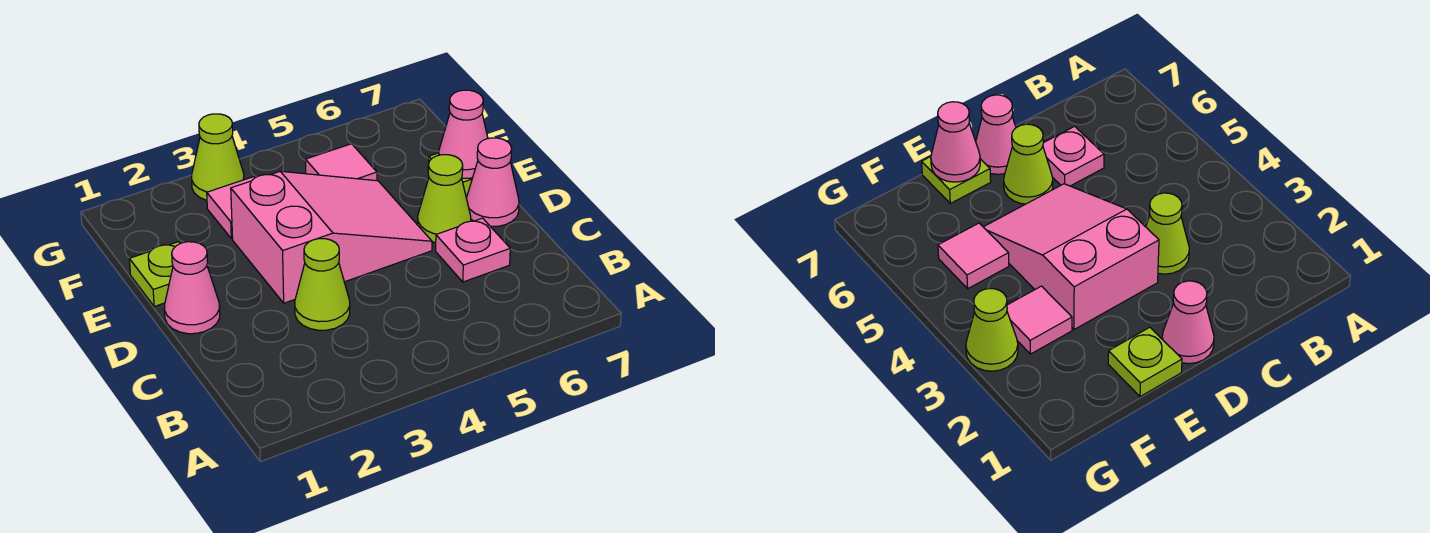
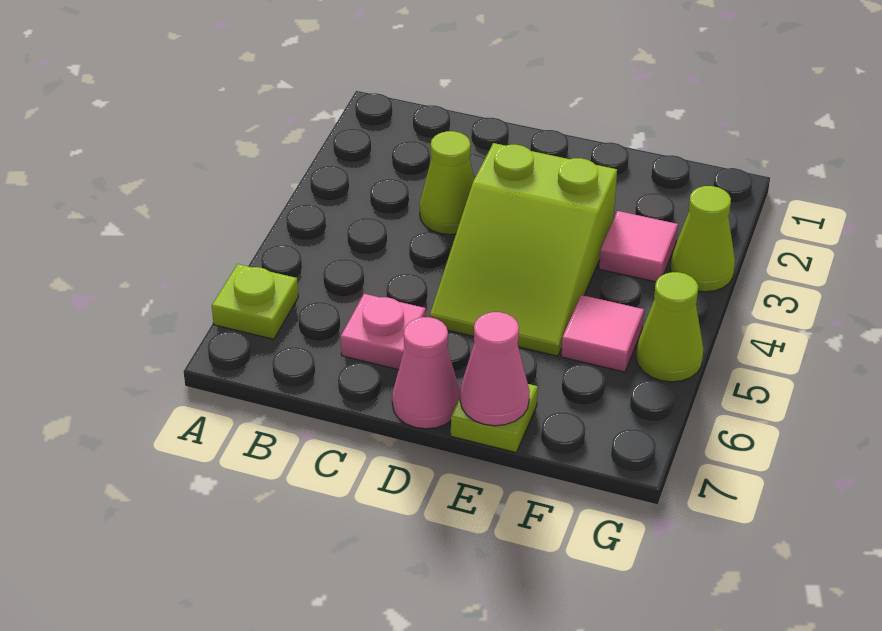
pink cone D1 level 1 -> none
pink slope D3:E5 level 1 top 3 -> lime slope D3:E5 level 1 top 3
lime cone D6 level 1 -> lime cone G5 level 1
lime plate E1 level 1 -> lime plate A6 level 1

